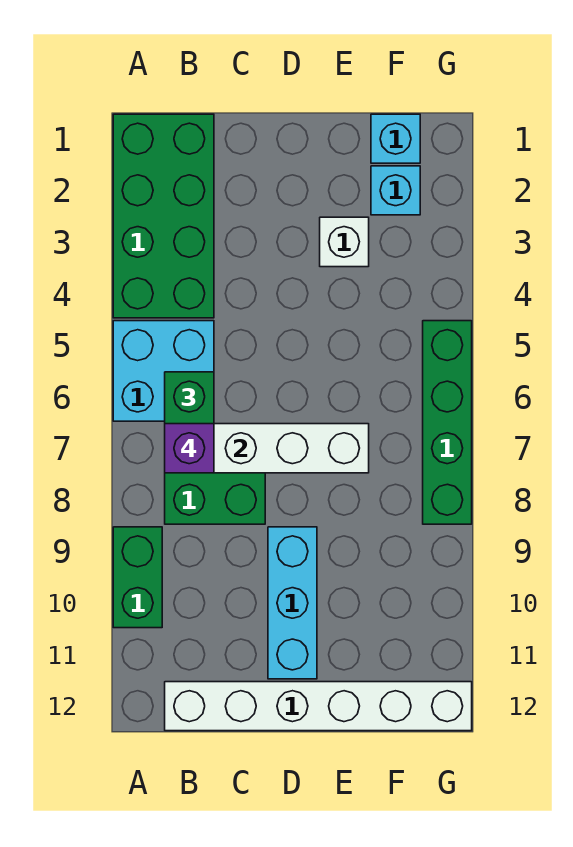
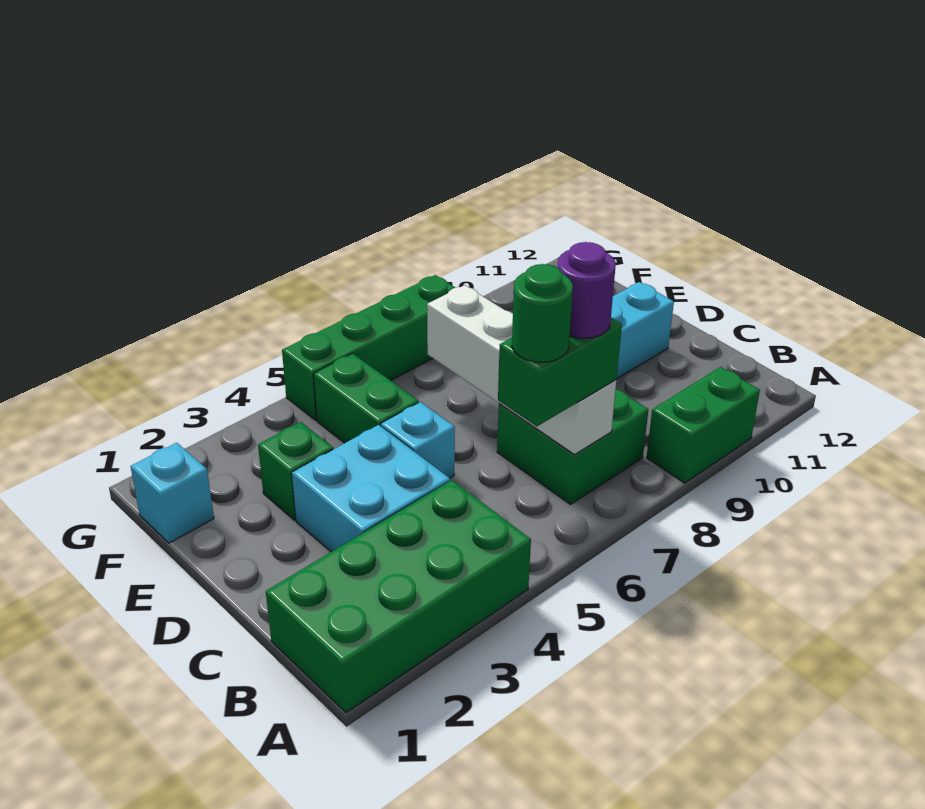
cyan brick A5:B6 level 1 -> cyan brick C3:D4 level 1
none -> green round brick B6 level 4
purple brick B7 level 4 -> purple round brick B7 level 4
white brick B12:G12 level 1 -> none
white brick E3 level 1 -> green brick E3 level 1
none -> green brick E5:F5 level 1
cyan brick F2 level 1 -> cyan brick D5 level 1

